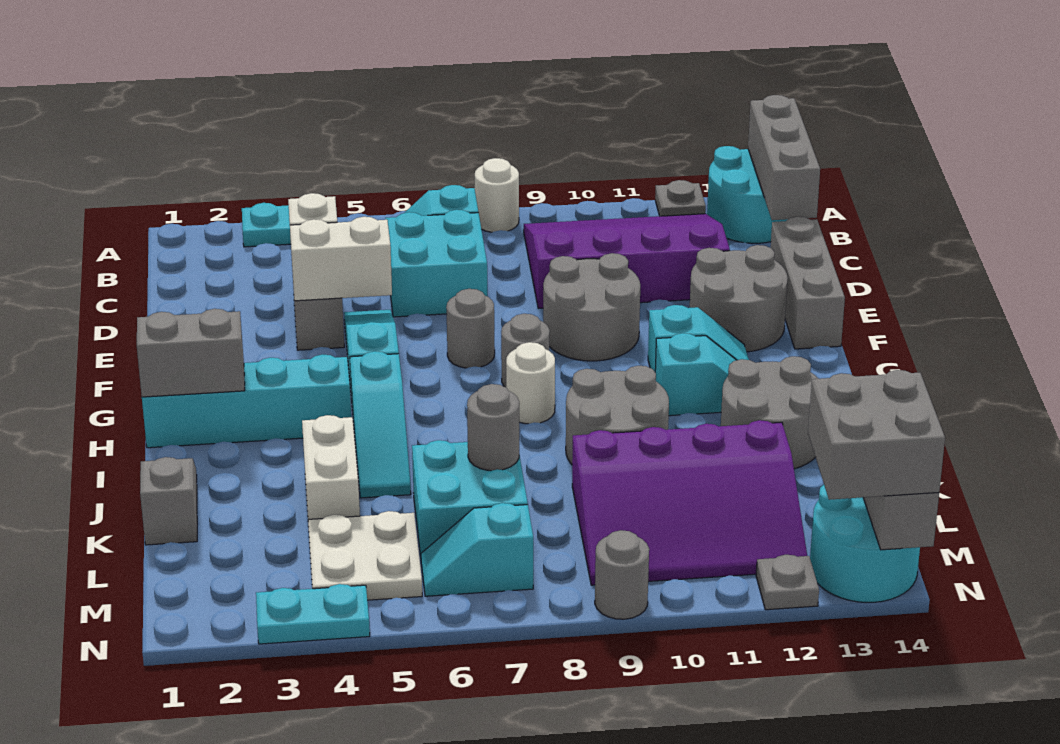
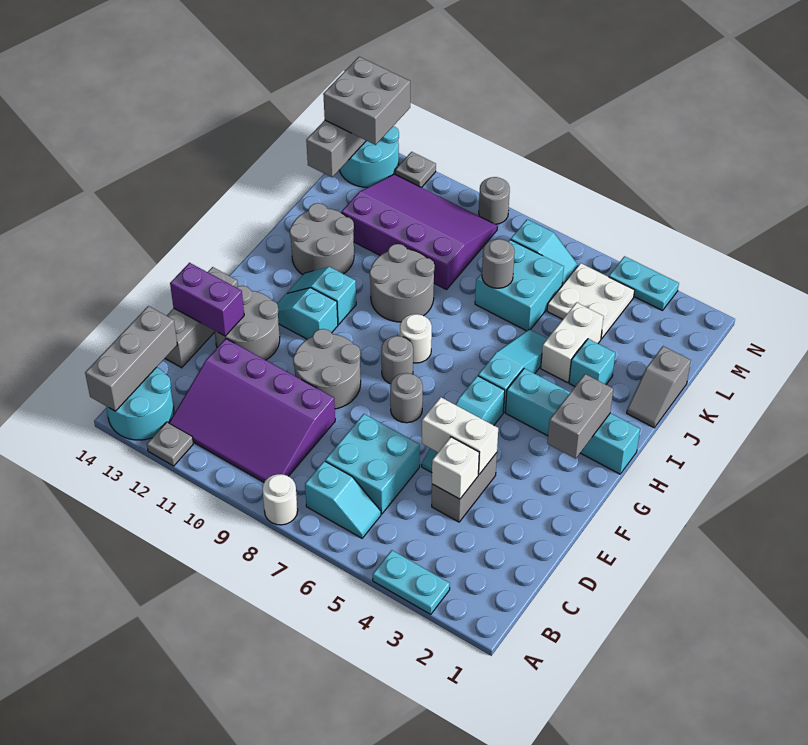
none -> purple brick E13:E14 level 2
grey brick H1:H2 level 2 -> grey brick G2:H2 level 2
none -> cyan brick J3 level 1

